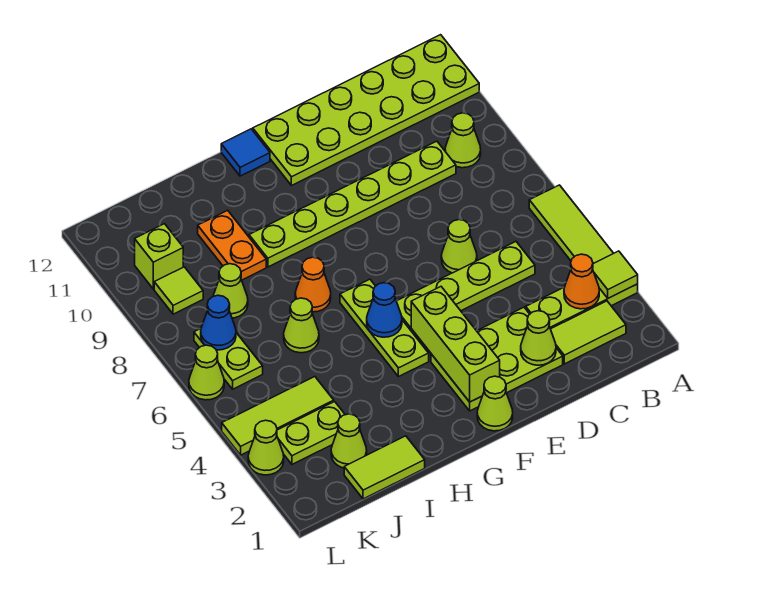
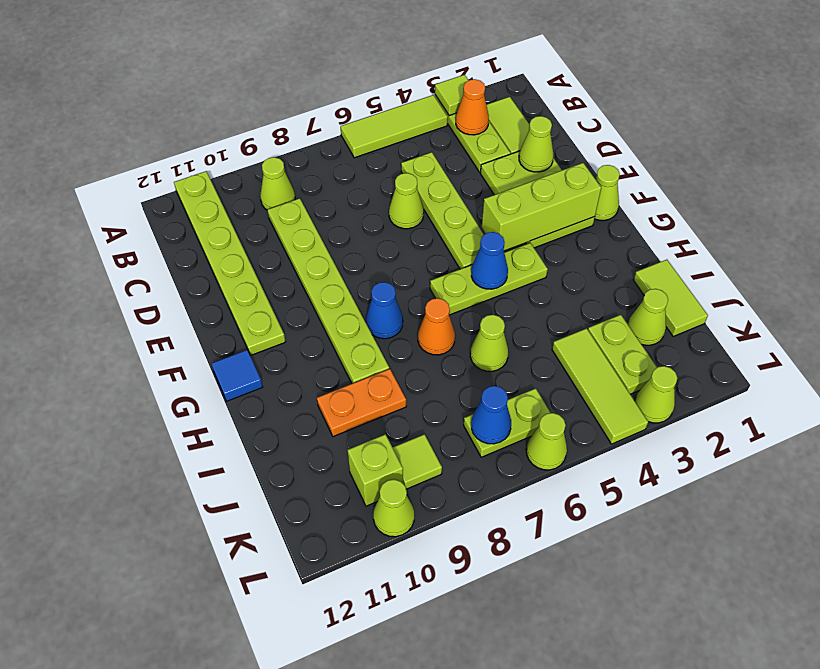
lime plate A11:F12 level 1 -> lime plate A11:F11 level 1
none -> blue cone G8 level 1
lime cone J8 level 1 -> lime cone L10 level 1

